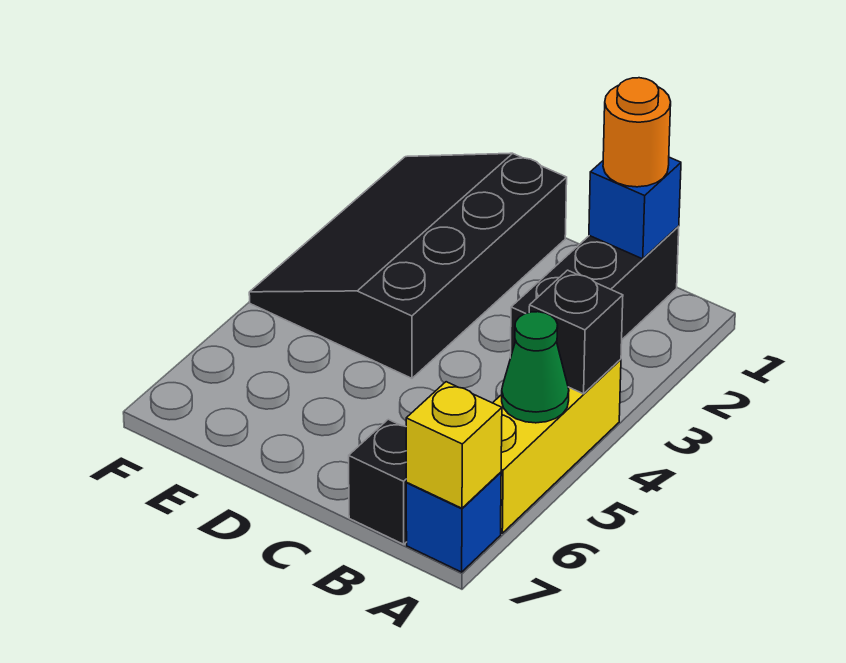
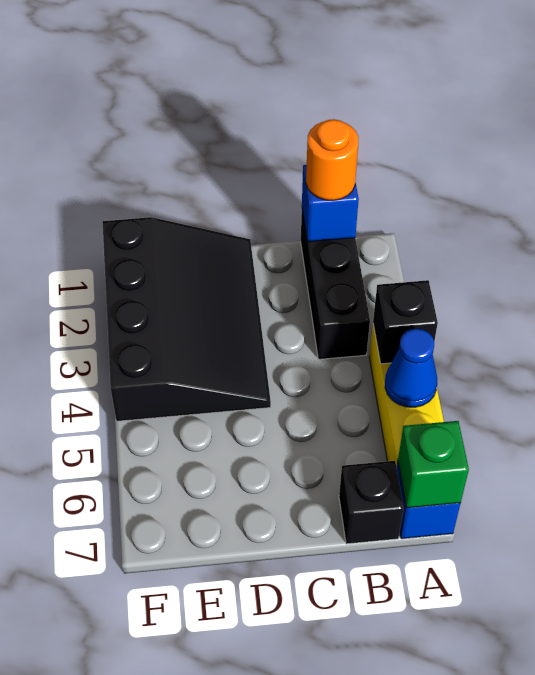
green cone A5 level 2 -> blue cone A5 level 2
yellow brick A7 level 2 -> green brick A7 level 2
black slope D1:F4 level 1 top D -> black slope D1:F4 level 1 top F

